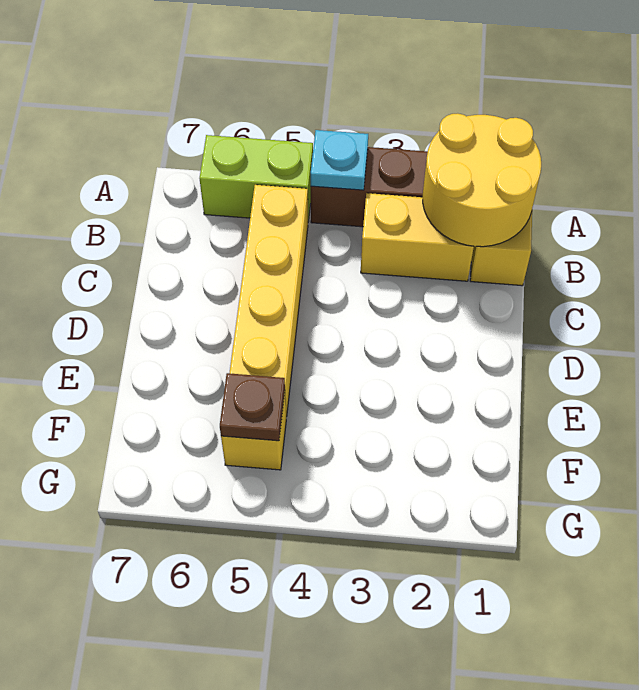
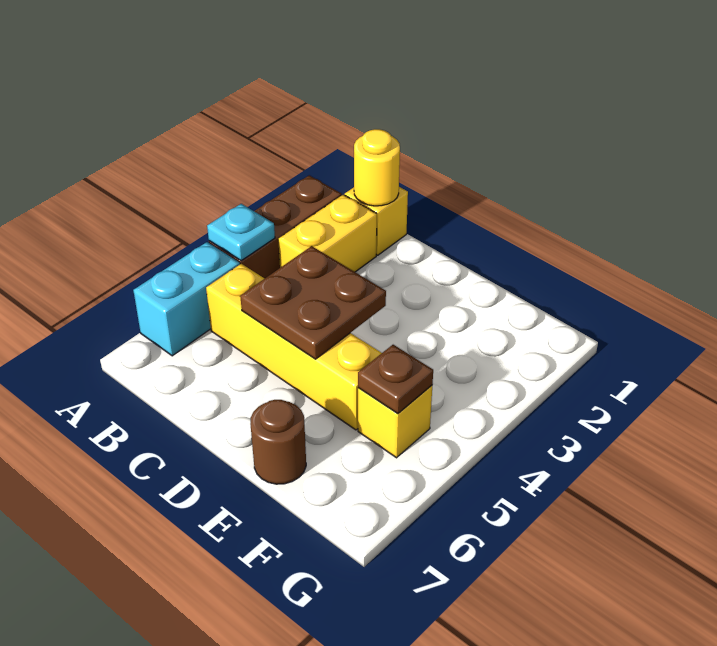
yellow round brick A1:B2 level 2 -> yellow round brick B1 level 2
lime brick A5:A6 level 1 -> cyan brick A5:A6 level 1
none -> brown plate C4:D5 level 2
none -> brown round brick E7 level 1

